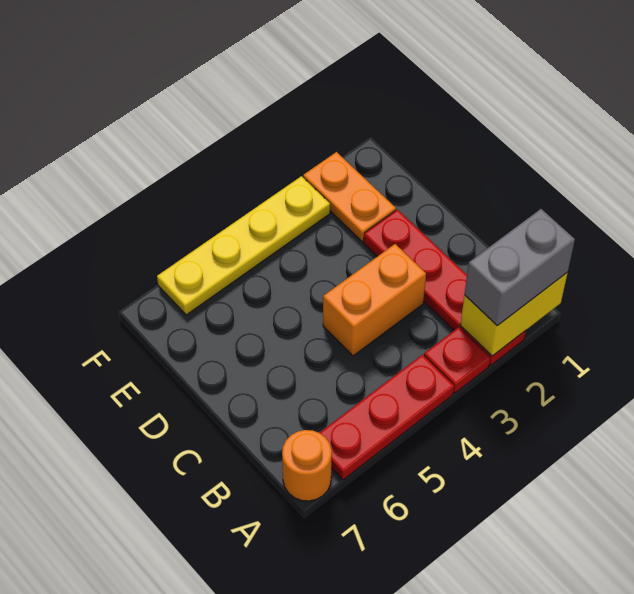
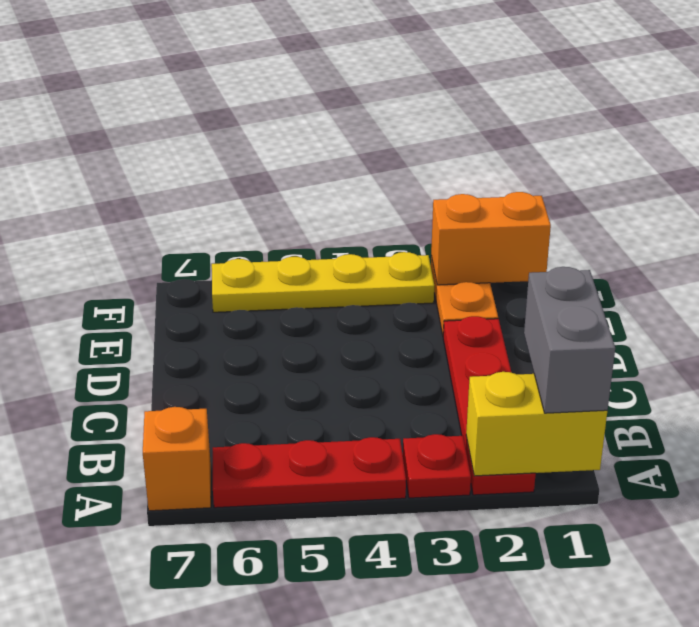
grey brick A1:A2 level 3 -> grey brick A1:B1 level 3
orange round brick A7 level 1 -> orange brick A7 level 1
orange brick C3:C4 level 1 -> orange brick F1:F2 level 2

